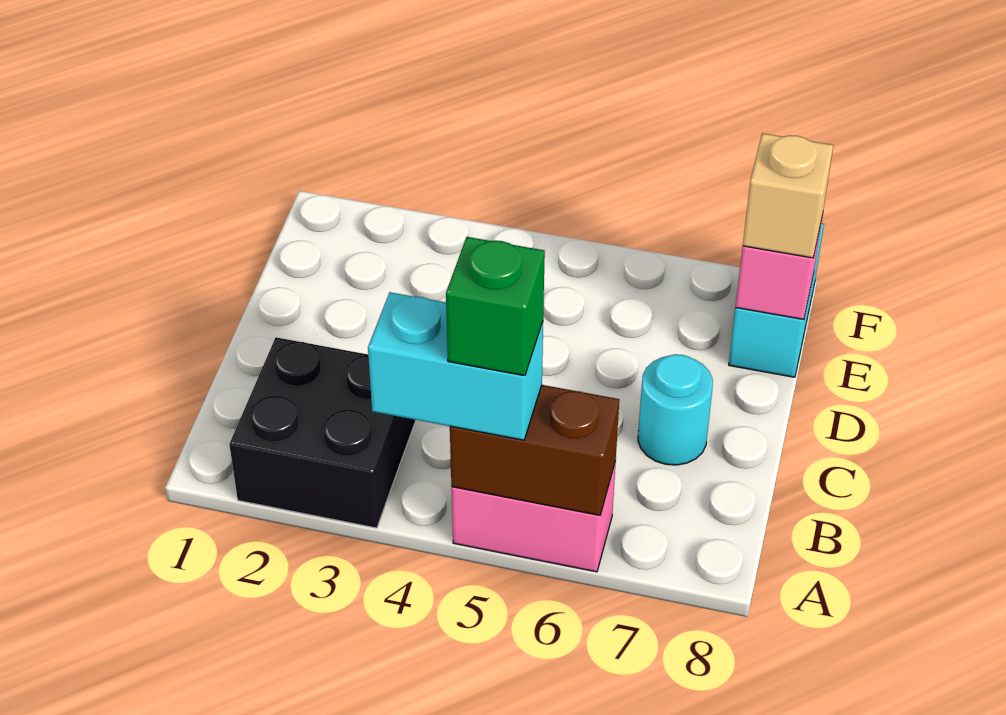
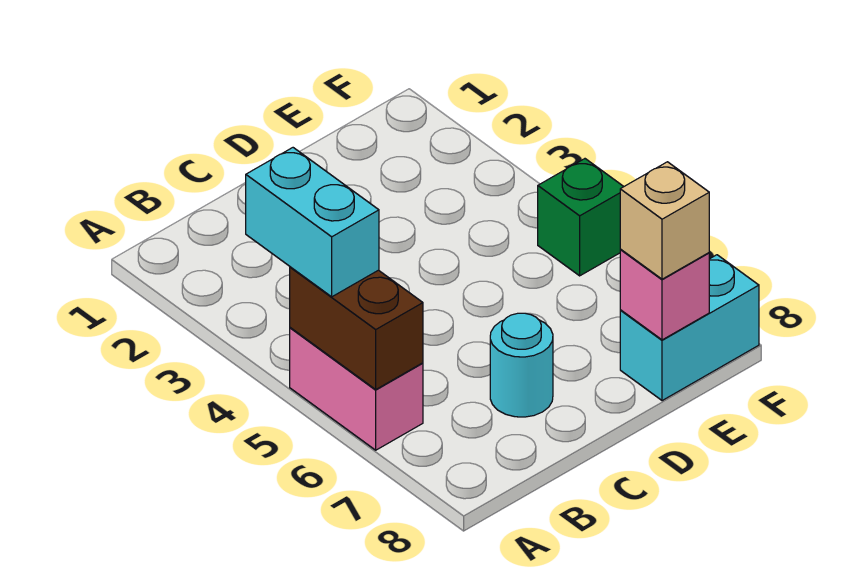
black brick A2:B3 level 1 -> none
green brick A5 level 4 -> green brick F5 level 1

